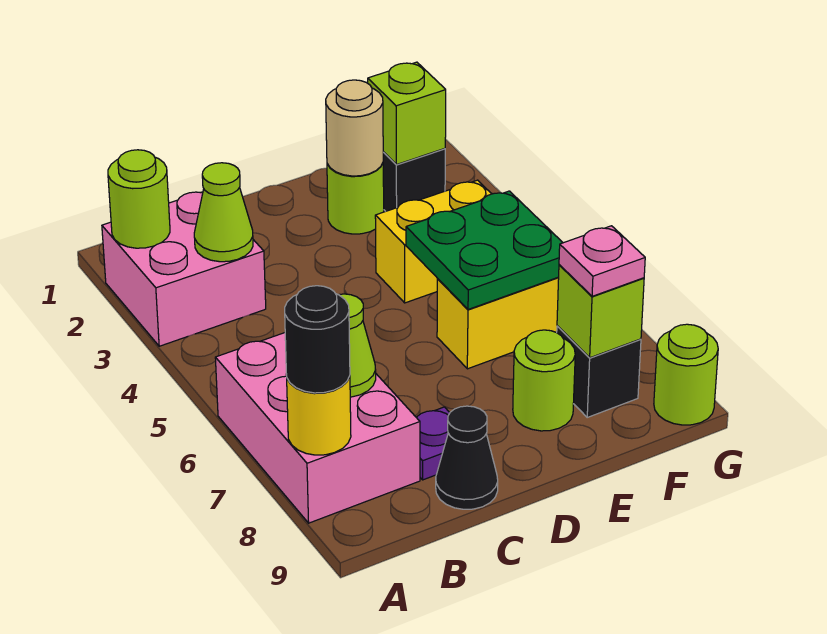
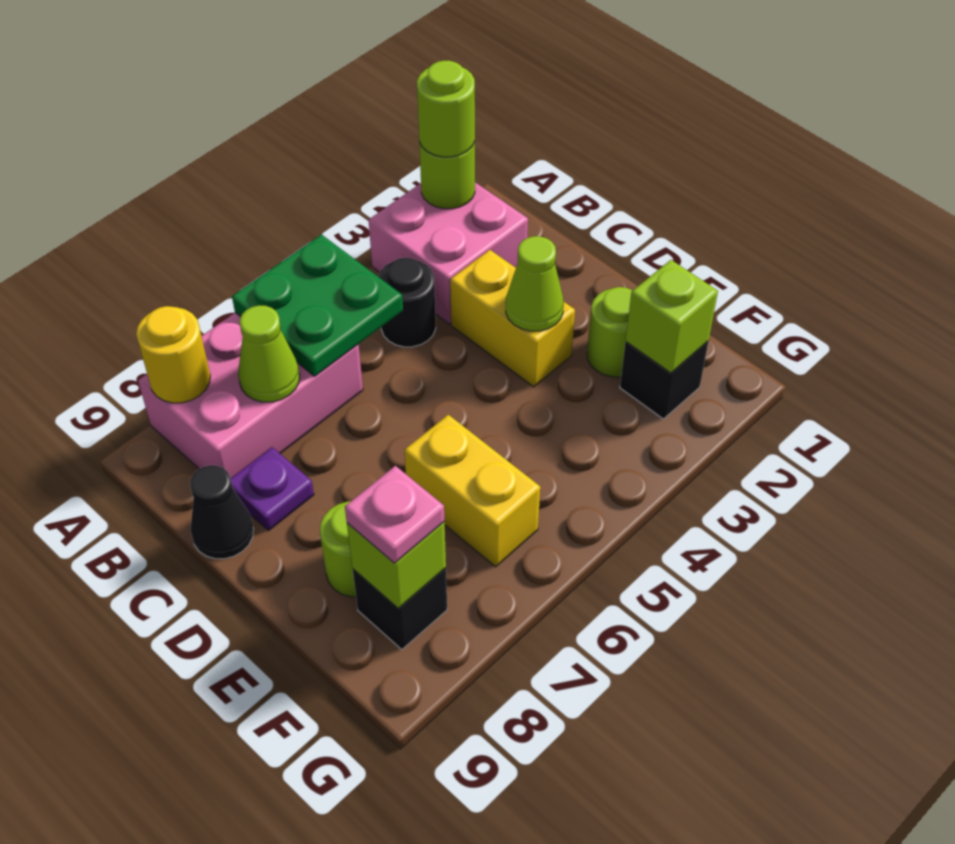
black round brick A8 level 3 -> black round brick B4 level 1
lime cone B3 level 2 -> lime cone D3 level 2
tan round brick E2 level 2 -> none
yellow brick E4:F4 level 1 -> yellow brick C3:D3 level 1
green plate E5:F6 level 2 -> green plate A5:B6 level 2
lime round brick G9 level 1 -> lime round brick A2 level 3

